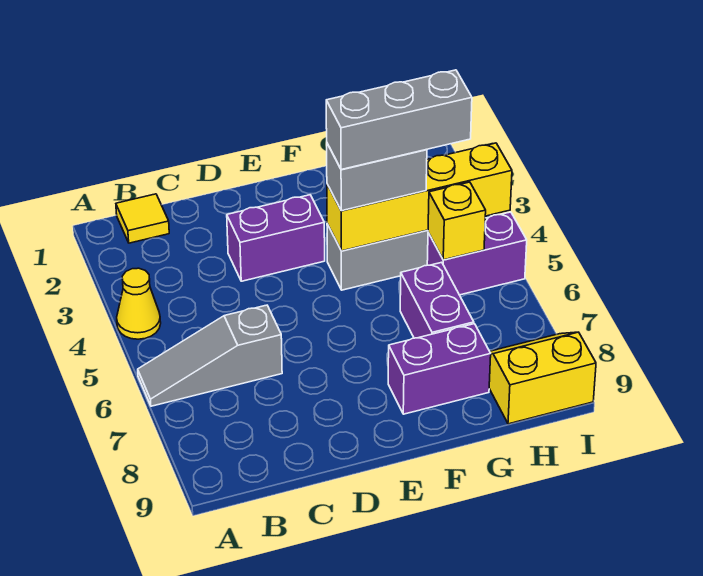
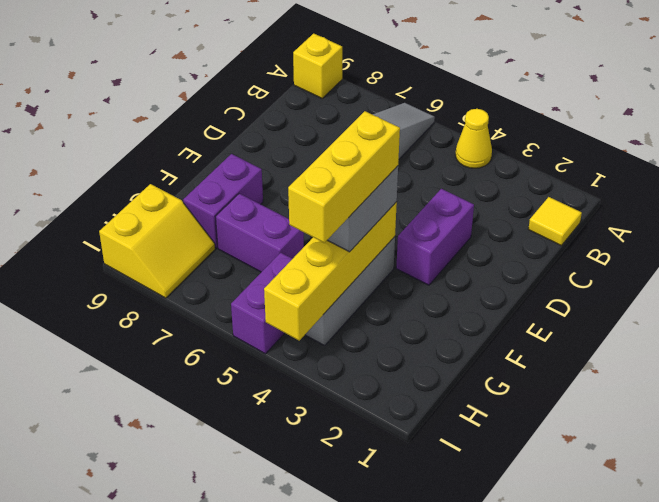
grey brick F4:H4 level 4 -> yellow brick F4:H4 level 4
yellow brick H5 level 2 -> yellow brick A9 level 1

